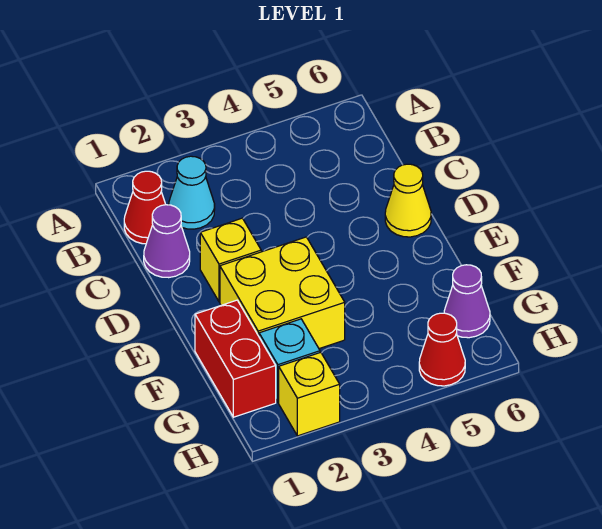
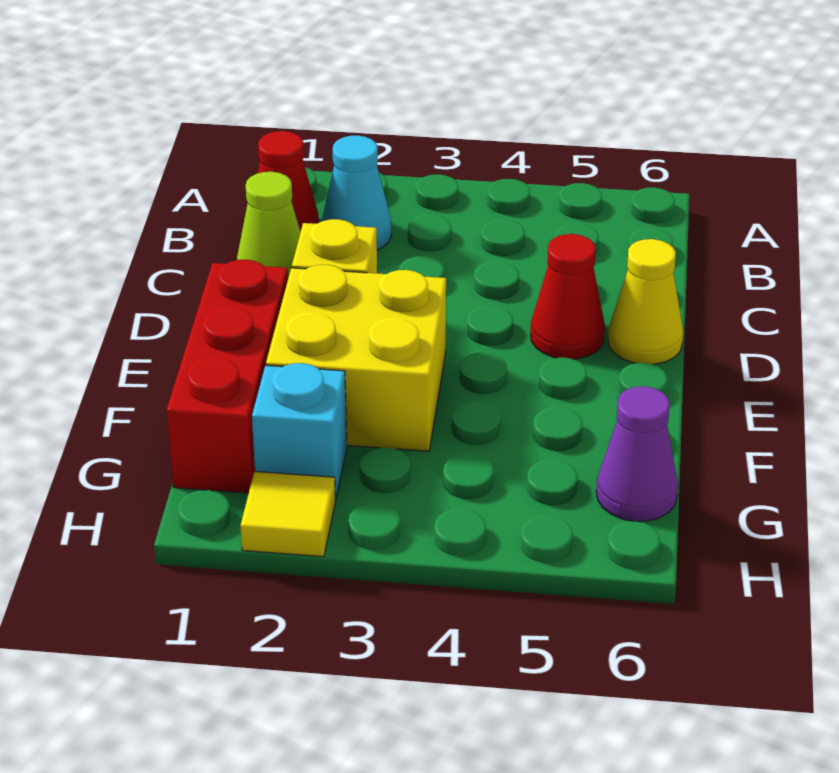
purple cone C1 level 1 -> lime cone C1 level 1
red brick F1:G1 level 1 -> red brick E1:G1 level 1
yellow brick H2 level 1 -> yellow tile H2 level 1
red cone H5 level 1 -> red cone D5 level 1

